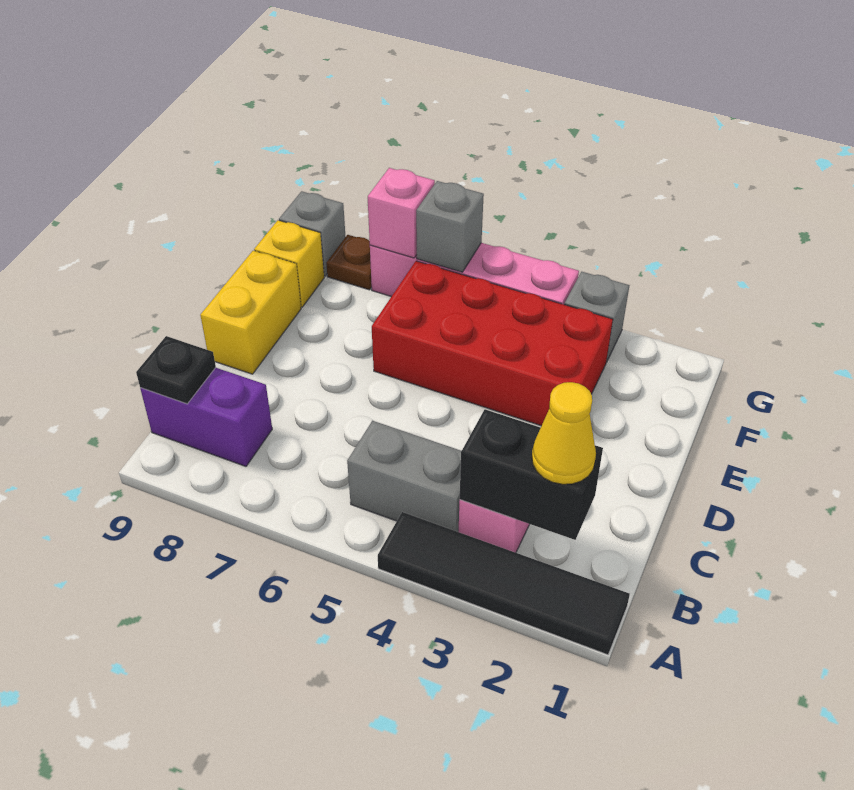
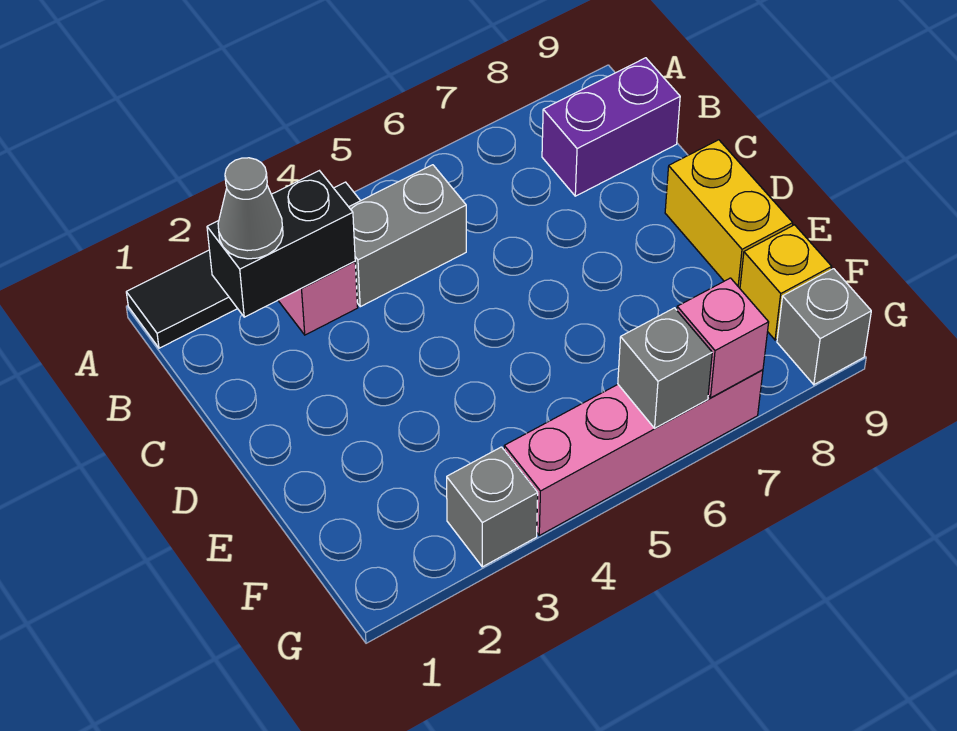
yellow cone B2 level 3 -> grey cone B2 level 3
black plate B9 level 2 -> none
red brick E3:F6 level 1 -> none
brown plate G8 level 1 -> none

